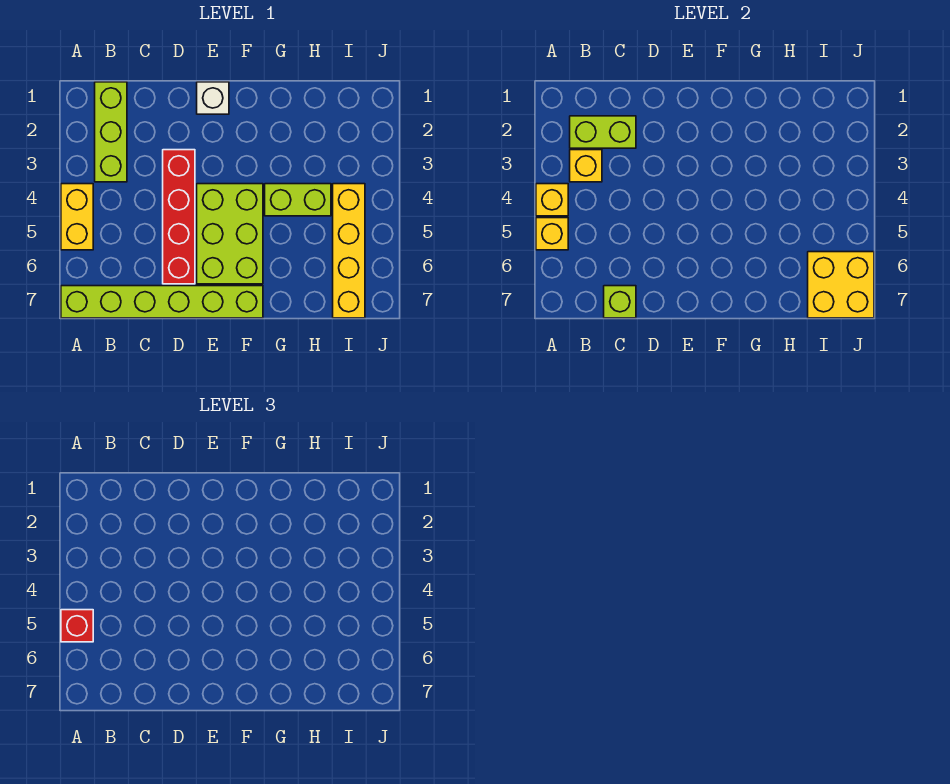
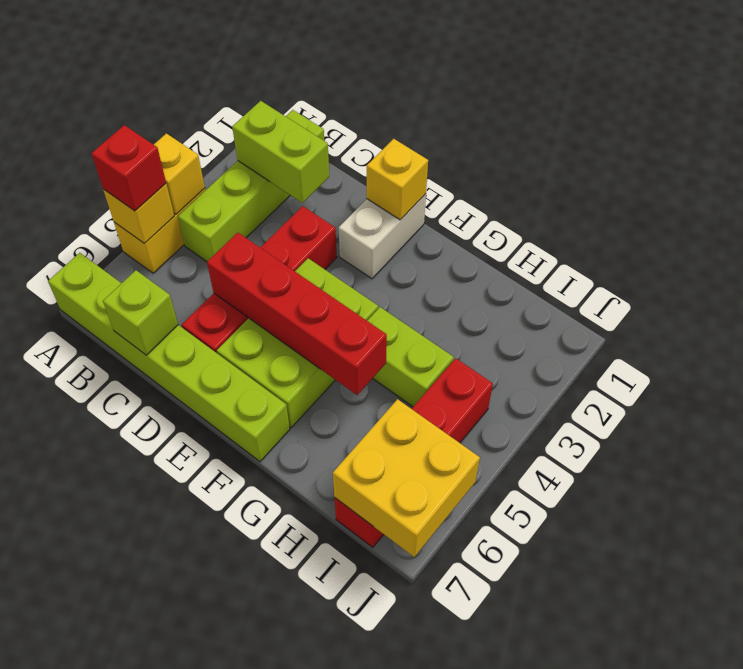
lime brick B1:B3 level 1 -> lime brick B1:B4 level 1
yellow brick B3 level 2 -> yellow brick E1 level 2
none -> red brick D5:G5 level 2
white brick E1 level 1 -> white brick E1:E2 level 1
yellow brick I4:I7 level 1 -> red brick I4:I7 level 1

